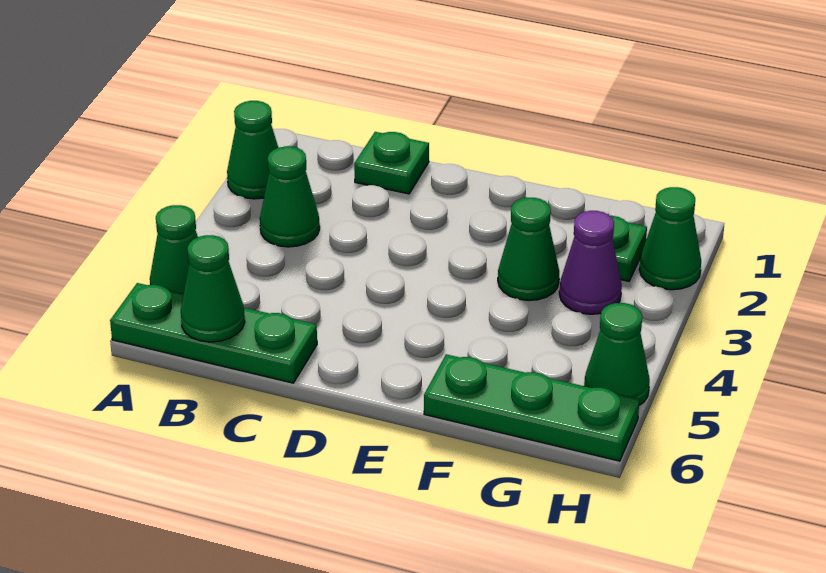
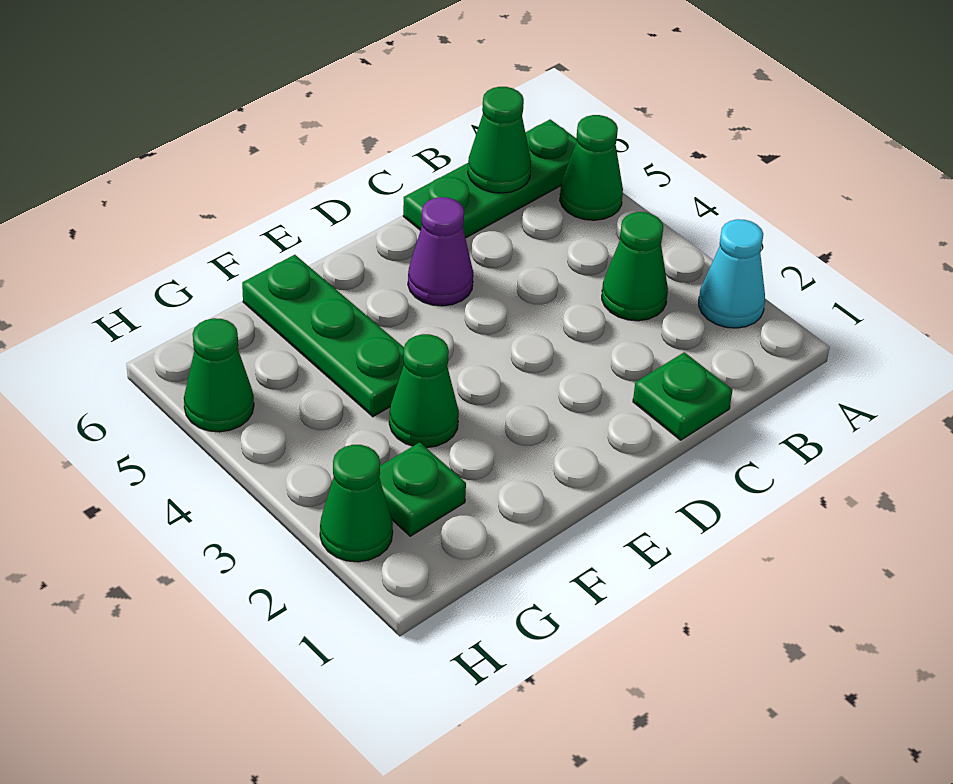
green cone A2 level 1 -> cyan cone A2 level 1
green plate F6:H6 level 1 -> green plate F4:F6 level 1
purple cone G3 level 1 -> purple cone D5 level 1

